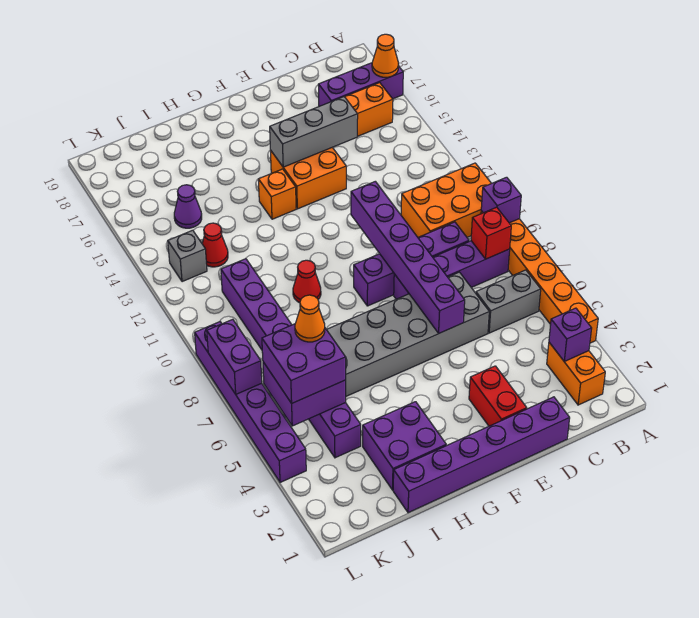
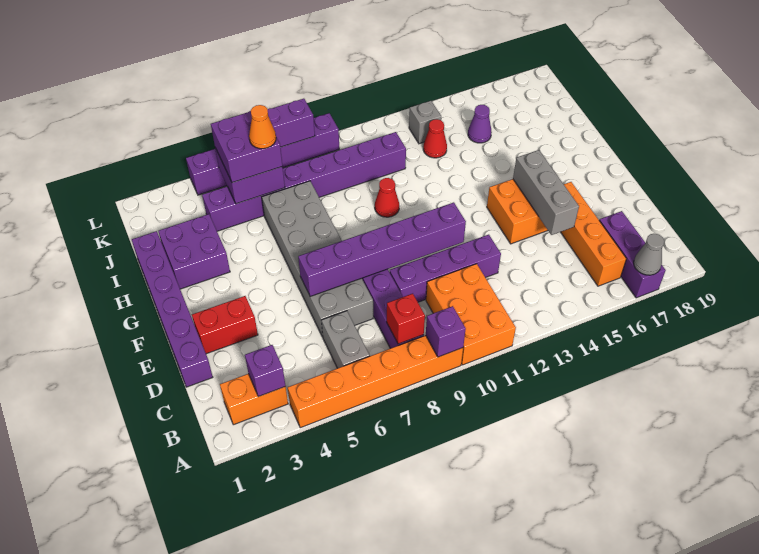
orange cone A17 level 2 -> grey cone A17 level 2
purple brick C9:F9 level 1 -> purple brick D9:D12 level 1
orange brick G14 level 1 -> none

